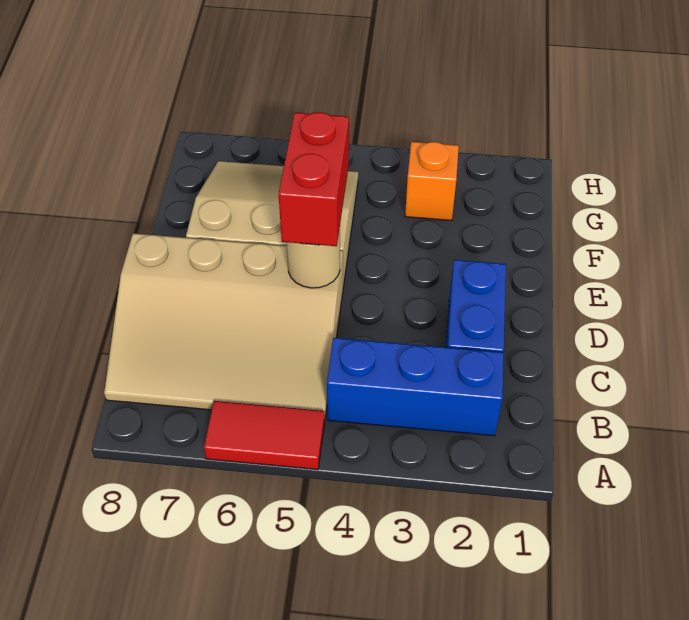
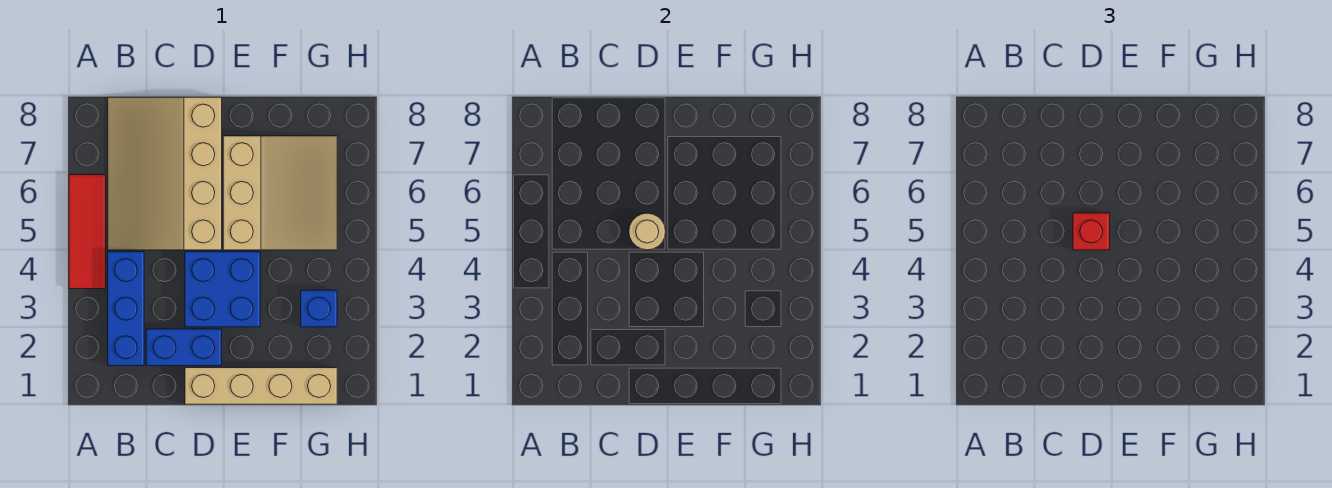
red tile A5:A6 level 1 -> red tile A4:A6 level 1
none -> tan brick D1:G1 level 1
none -> blue brick D3:E4 level 1
red brick D5:E5 level 3 -> red brick D5 level 3
orange brick G3 level 1 -> blue brick G3 level 1

